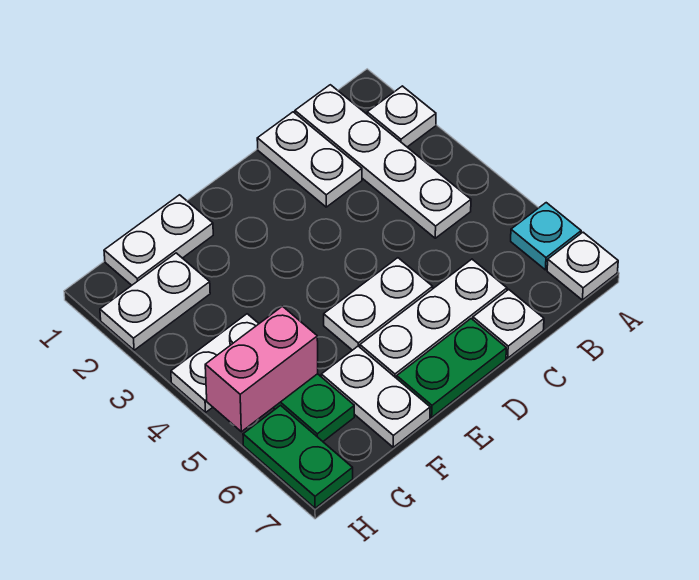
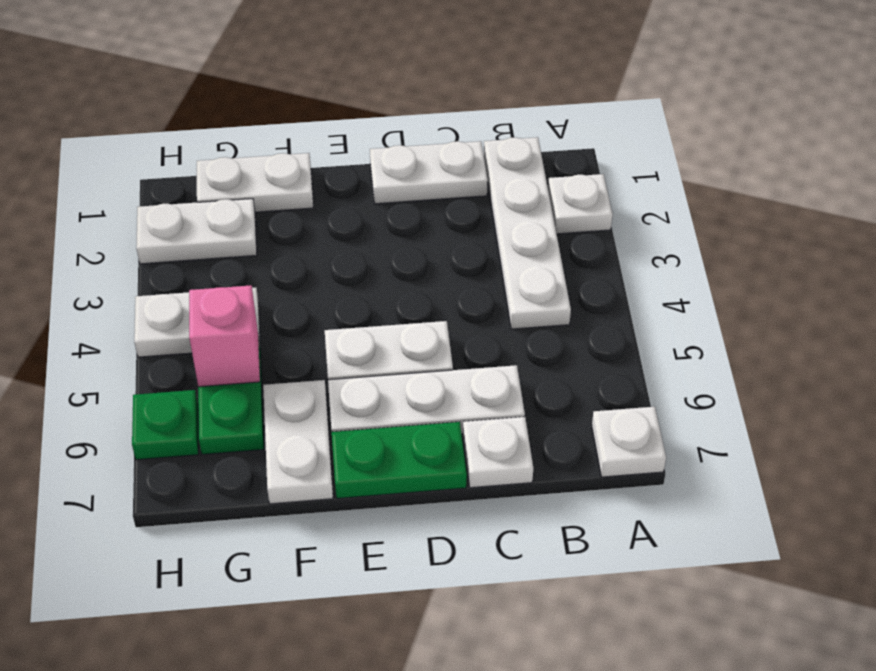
cyan plate A6 level 1 -> none
white plate C1:C2 level 1 -> white plate C1:D1 level 1
pink brick G5:H5 level 2 -> pink brick G5 level 2
green plate H6:H7 level 1 -> green plate H6 level 1

